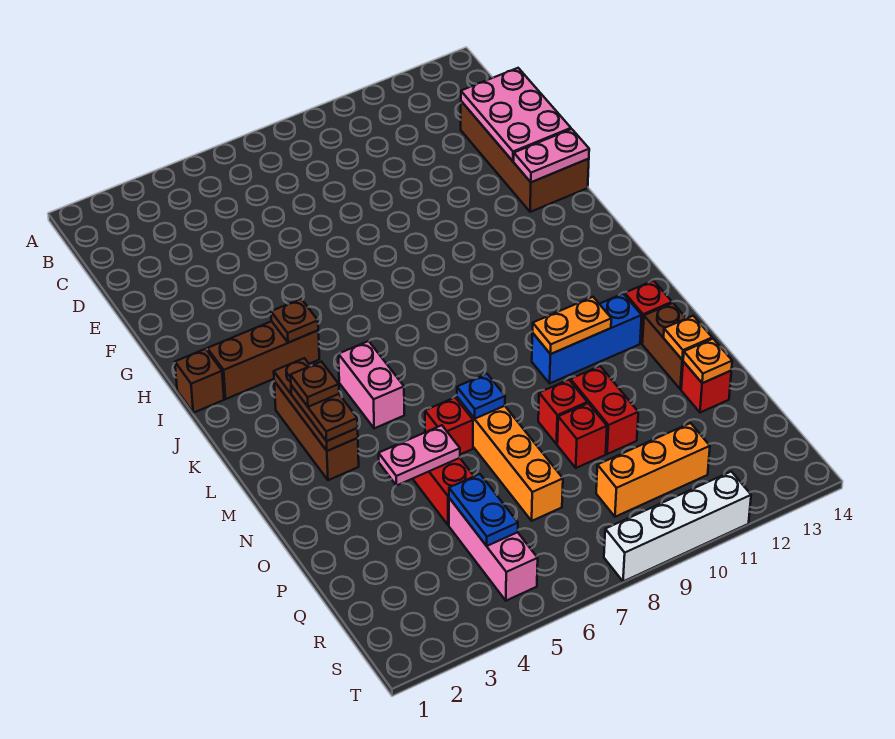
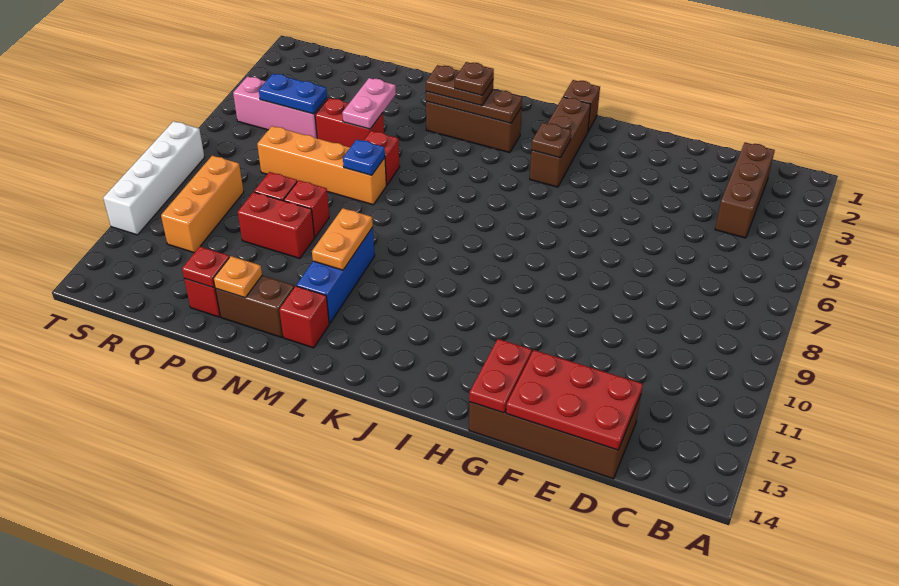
none -> brown brick C2:C4 level 1
pink plate D13:F14 level 2 -> red plate D13:F14 level 2
pink plate G13:G14 level 2 -> red plate G13:G14 level 2
pink brick K5:L5 level 1 -> none
orange plate P13 level 2 -> red plate P13 level 2

